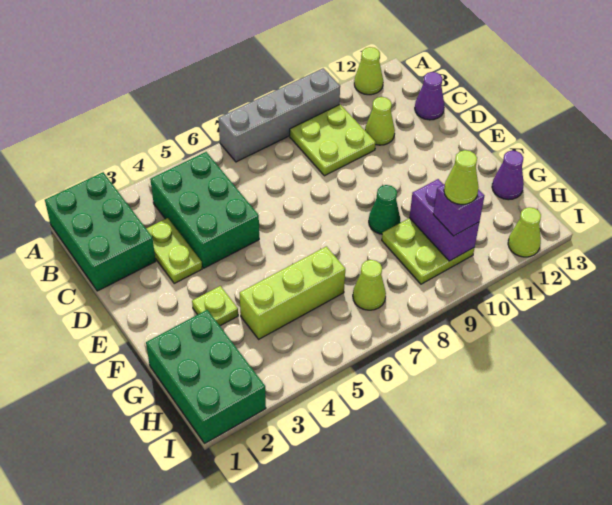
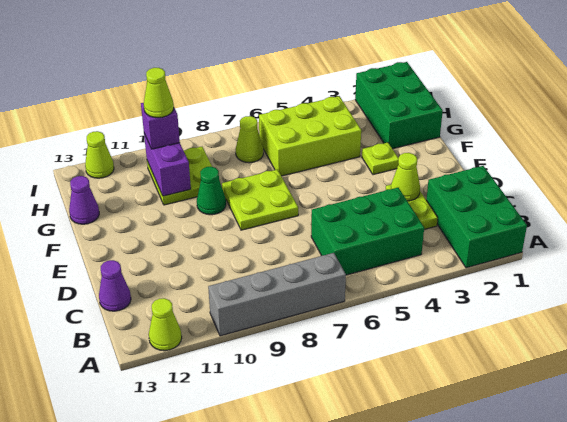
green brick B4:D5 level 1 -> green brick B4:C6 level 1
lime plate B9:C10 level 1 -> lime plate E7:F8 level 1
lime cone C11 level 1 -> lime cone D3 level 2
lime brick G4:G6 level 1 -> lime brick G4:H6 level 1

